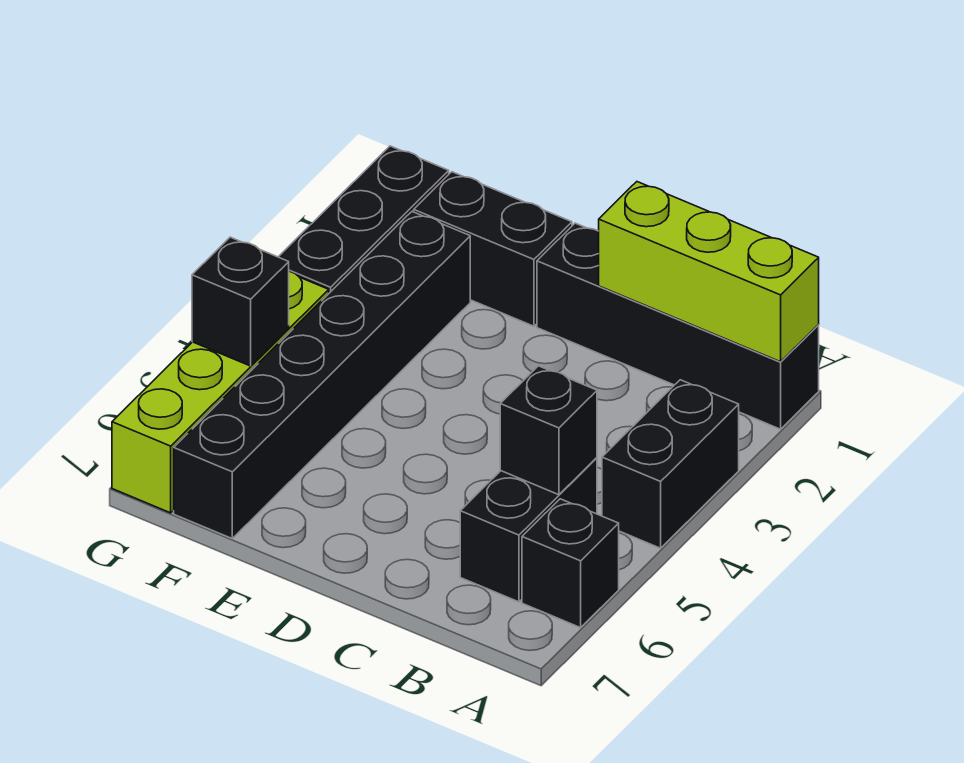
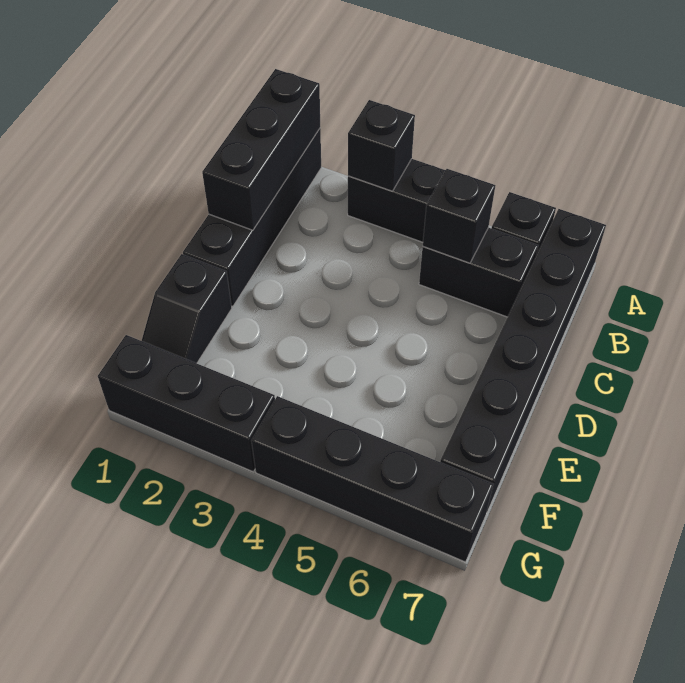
lime brick A1:C1 level 2 -> black brick A1:C1 level 2
black brick E1:F1 level 1 -> black slope E1:F1 level 1 top E
black brick F2:F7 level 1 -> black brick A7:F7 level 1
lime brick G4:G7 level 1 -> black brick G4:G7 level 1
black brick G5 level 2 -> black brick A3 level 2

